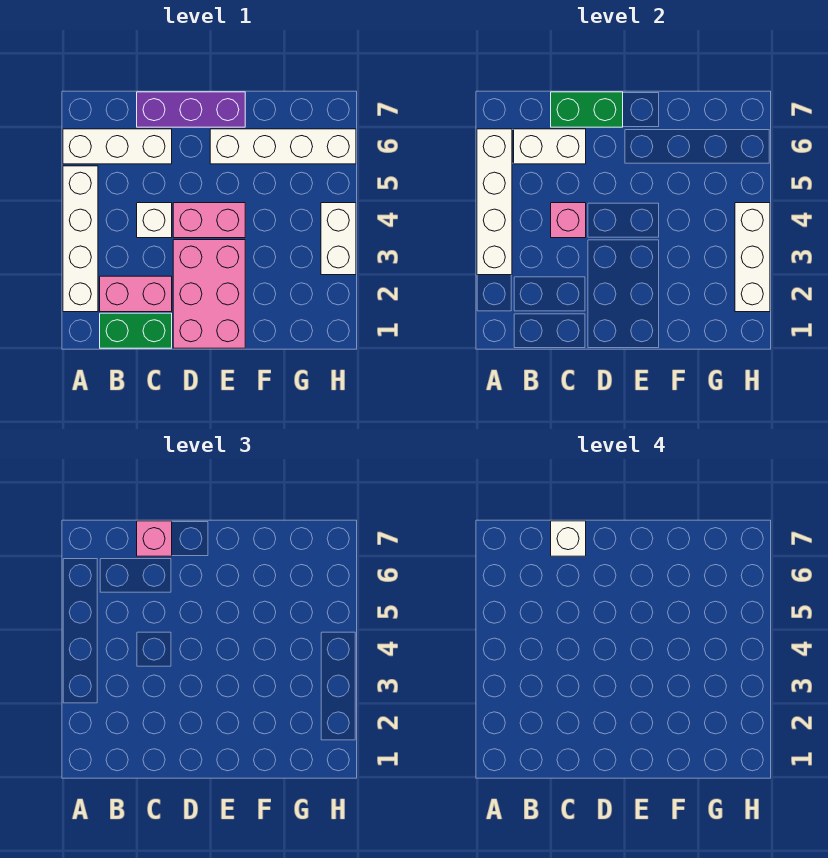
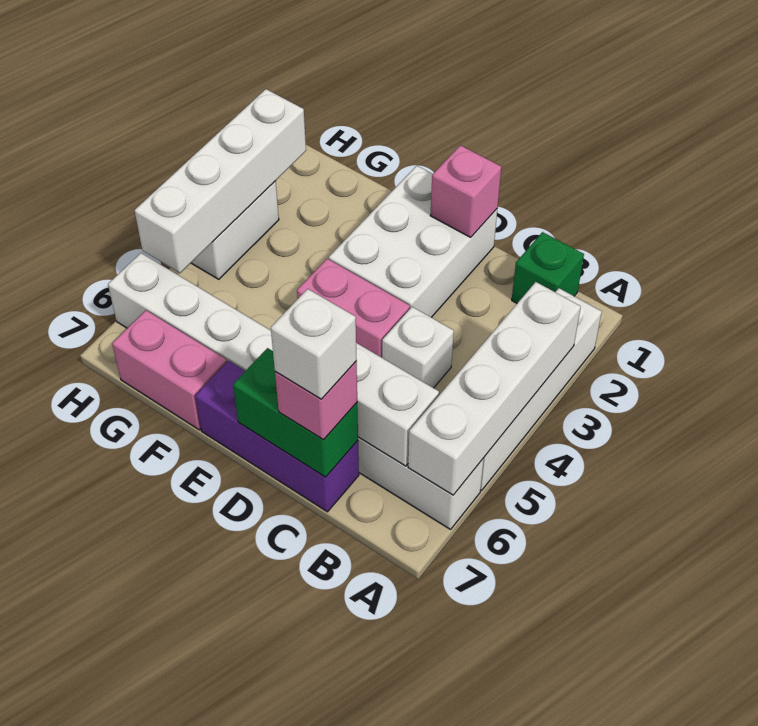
green brick B1:C1 level 1 -> green brick B1 level 1
pink brick B2:C2 level 1 -> pink brick F7:G7 level 1
pink brick C4 level 2 -> pink brick D1 level 2
pink brick D1:E3 level 1 -> white brick D1:E3 level 1
white brick H2:H4 level 2 -> white brick H2:H5 level 2

